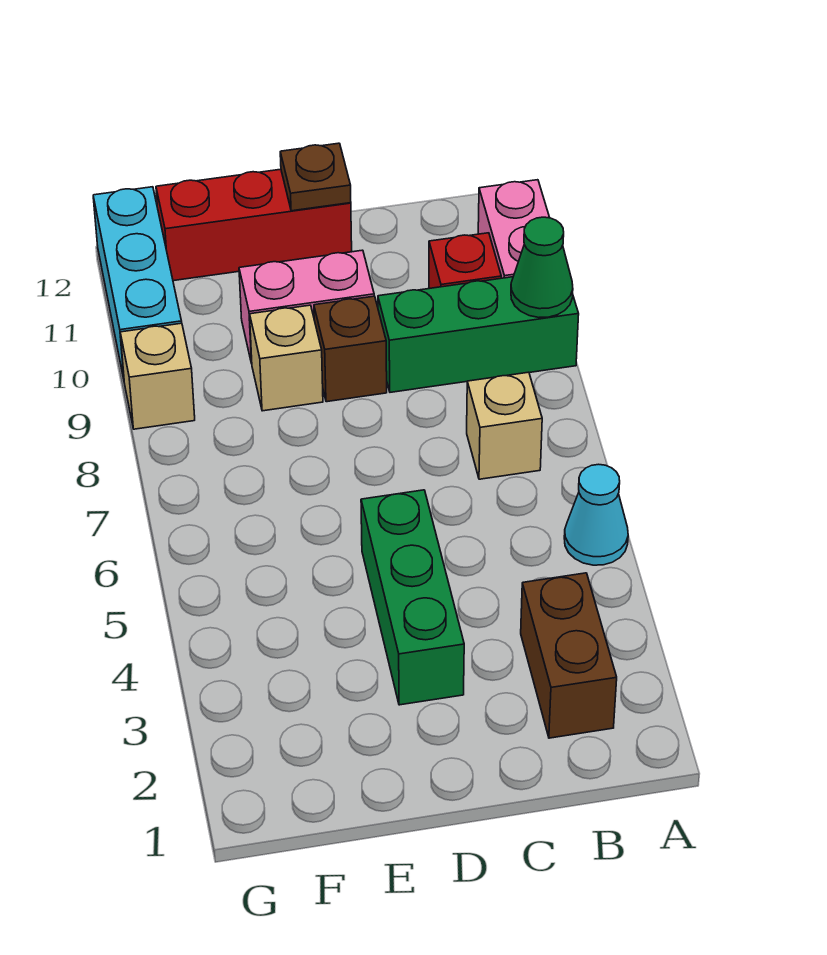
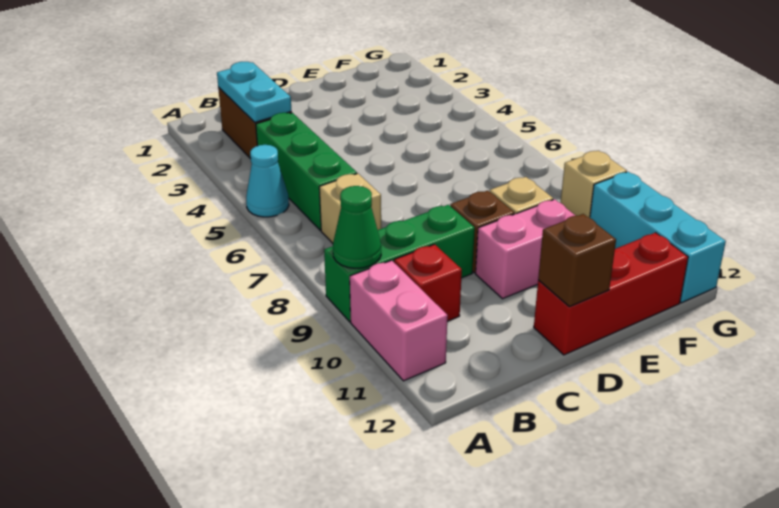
none -> cyan plate B2:B3 level 2
green brick D3:D5 level 1 -> green brick B4:B6 level 1
brown plate D12 level 2 -> brown brick D12 level 2

